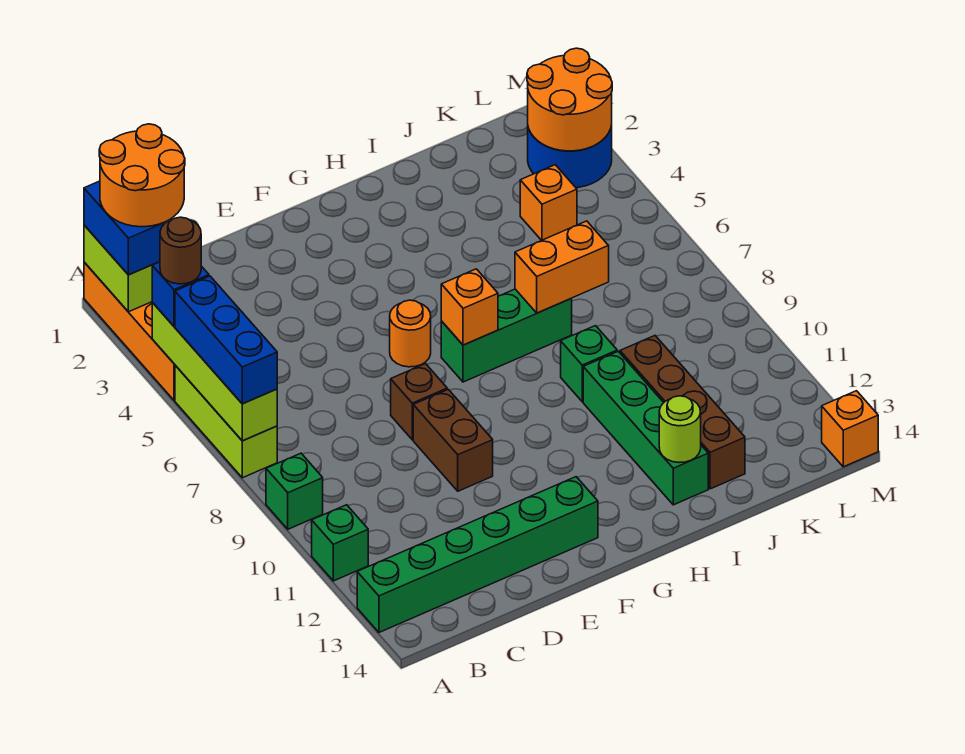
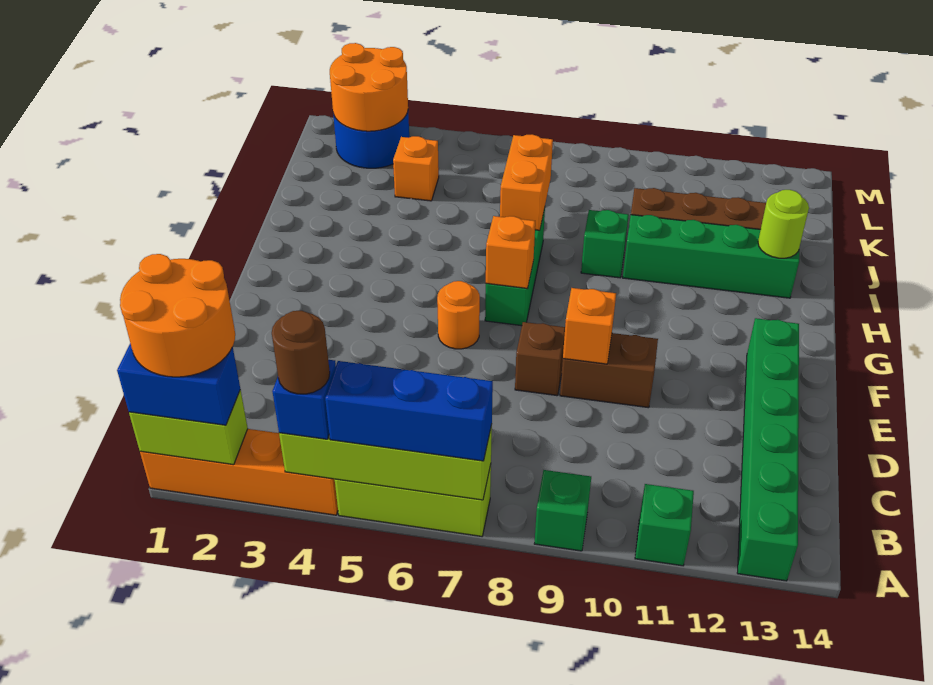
orange brick M14 level 1 -> orange brick E9 level 2

